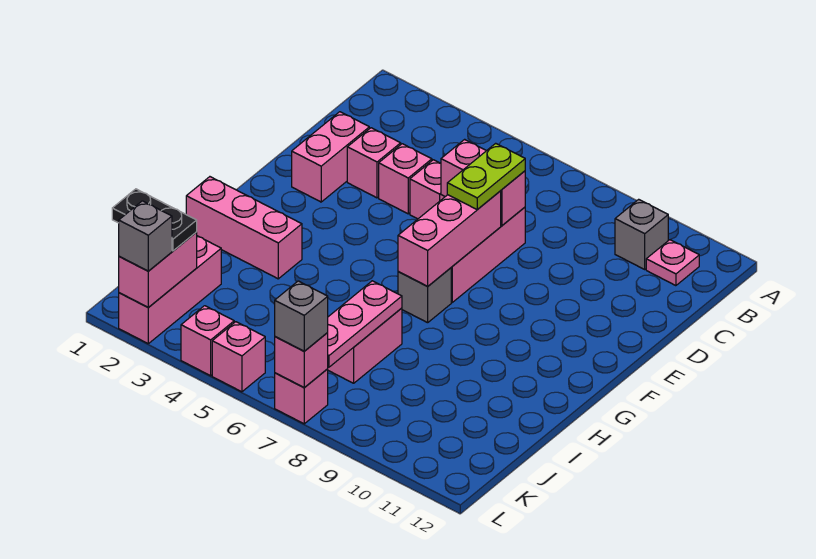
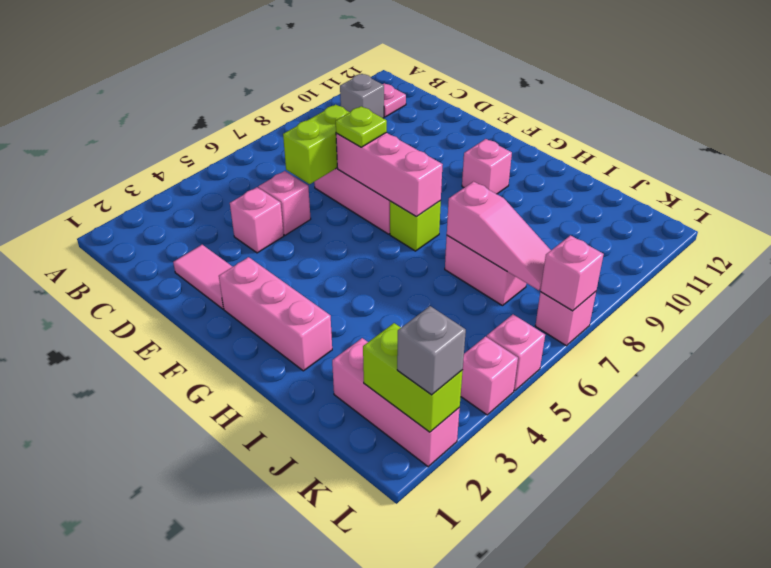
pink brick D2:E2 level 1 -> pink tile D2:E2 level 1
pink brick D3 level 1 -> pink brick G10 level 1
pink brick D6:D7 level 2 -> lime brick D6:D7 level 2
lime plate D7:E7 level 3 -> lime plate E7 level 3
grey brick G7 level 1 -> lime brick G7 level 1
pink brick H1:H3 level 1 -> pink brick F2:H2 level 1
pink plate I7:K7 level 2 -> pink slope I7:K7 level 2 top I
black plate K1:K2 level 3 -> none
pink brick K2:L2 level 2 -> lime brick K2:L2 level 2
grey brick L7 level 3 -> none

